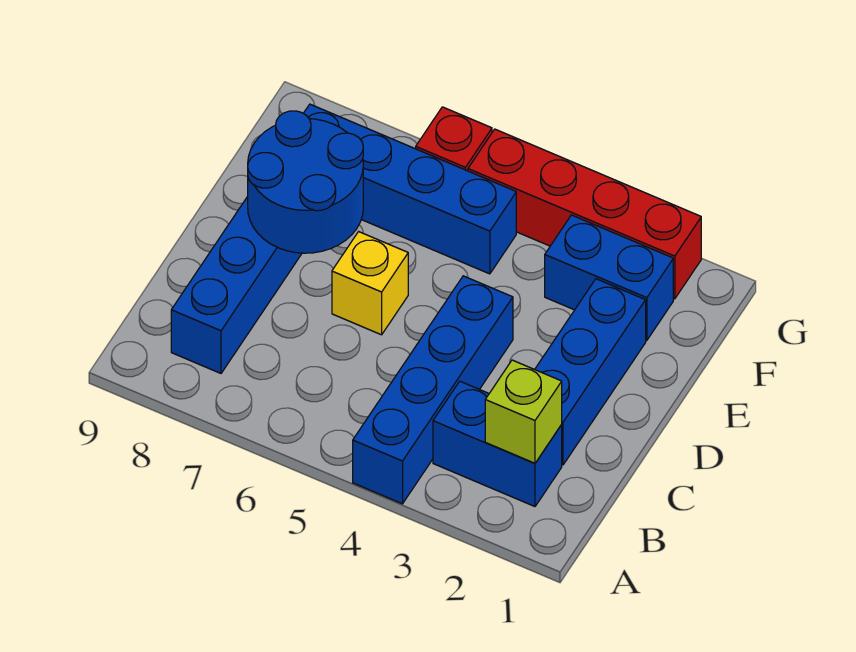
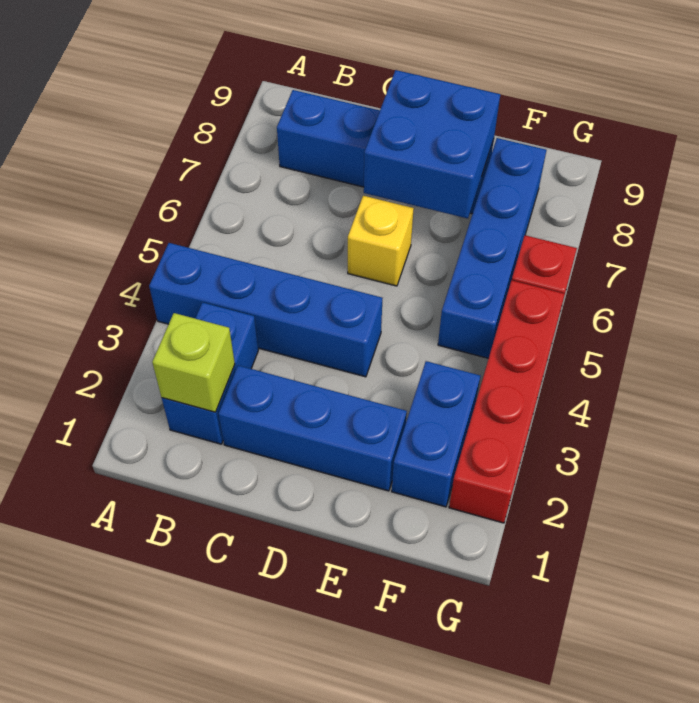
blue round brick D7:E8 level 2 -> blue brick D7:E8 level 2

